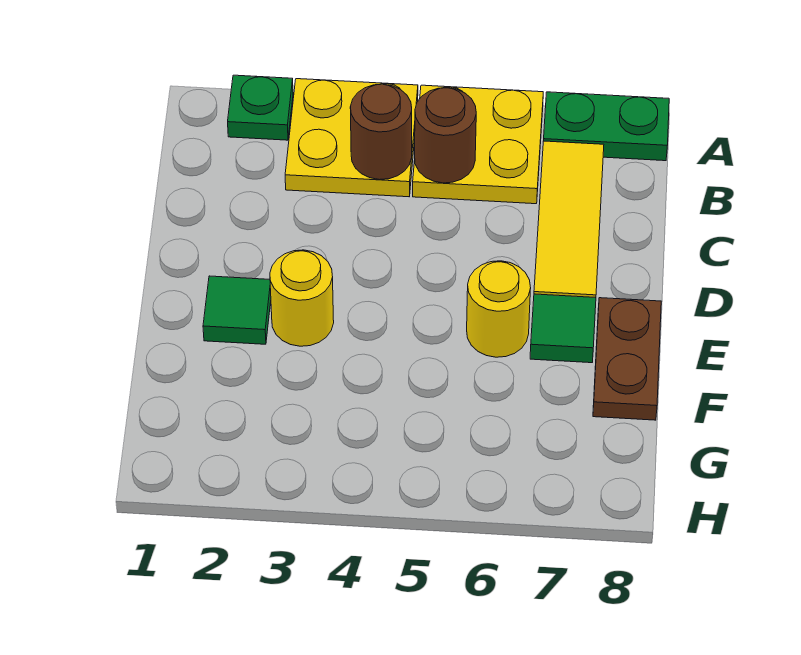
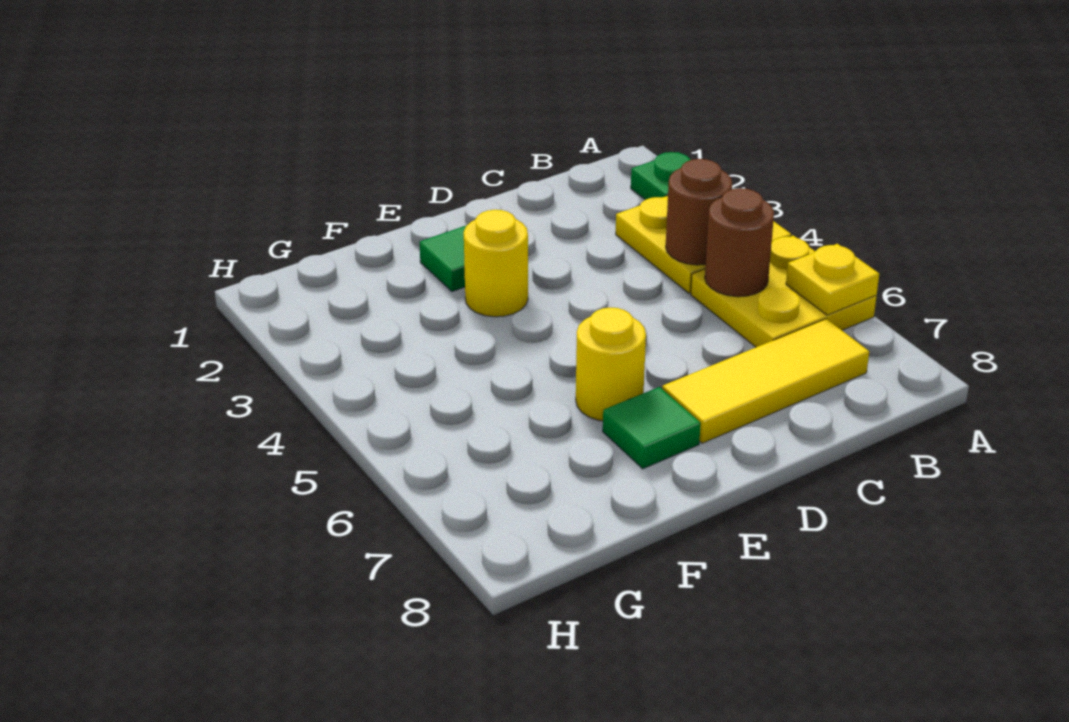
none -> yellow plate A6 level 2
green plate A7:A8 level 1 -> none
brown plate E8:F8 level 1 -> none

